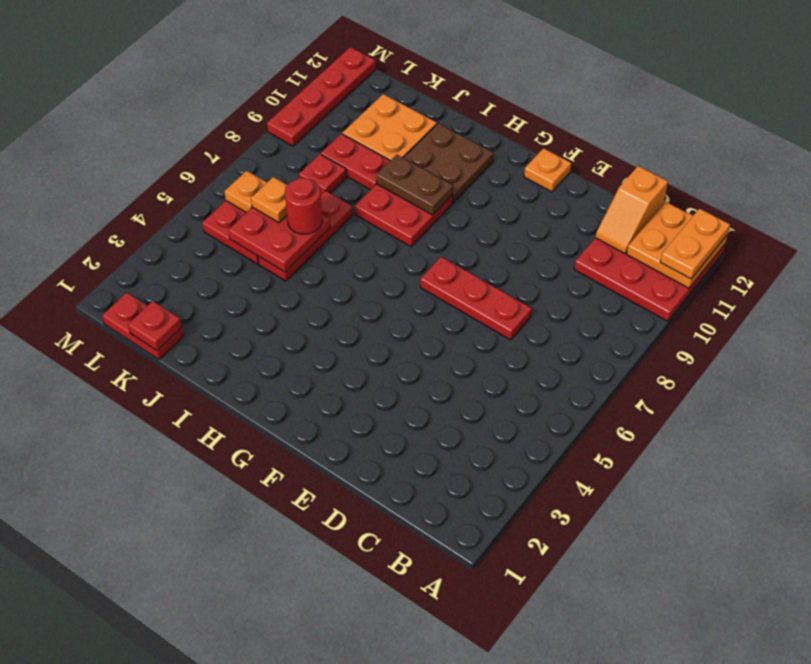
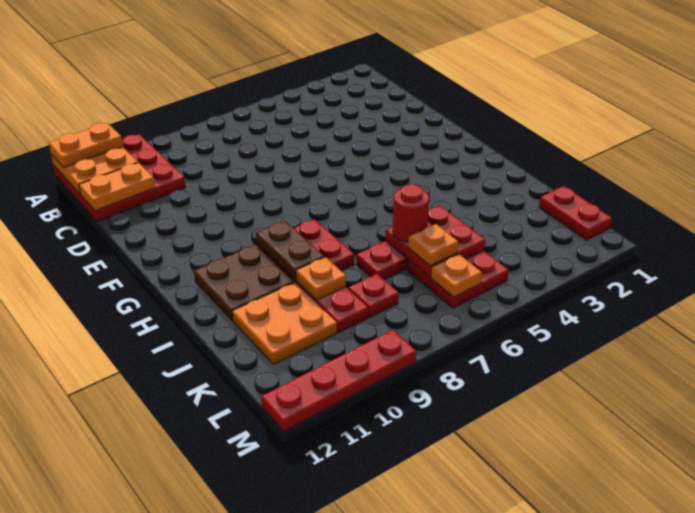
orange slope C11:C12 level 2 top 12 -> orange plate C11:C12 level 2
red plate D7:F7 level 1 -> none
orange plate F12 level 1 -> orange plate J9 level 2
red plate K1 level 2 -> none

